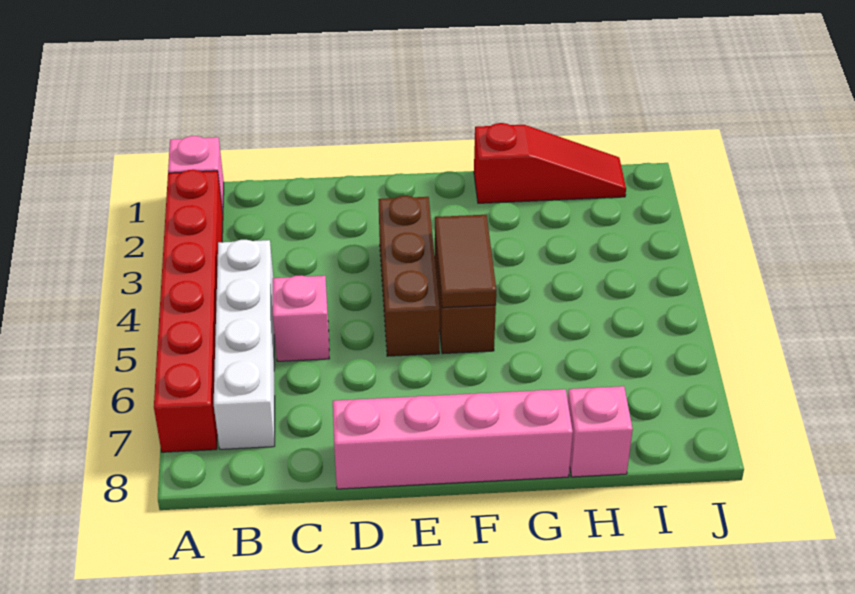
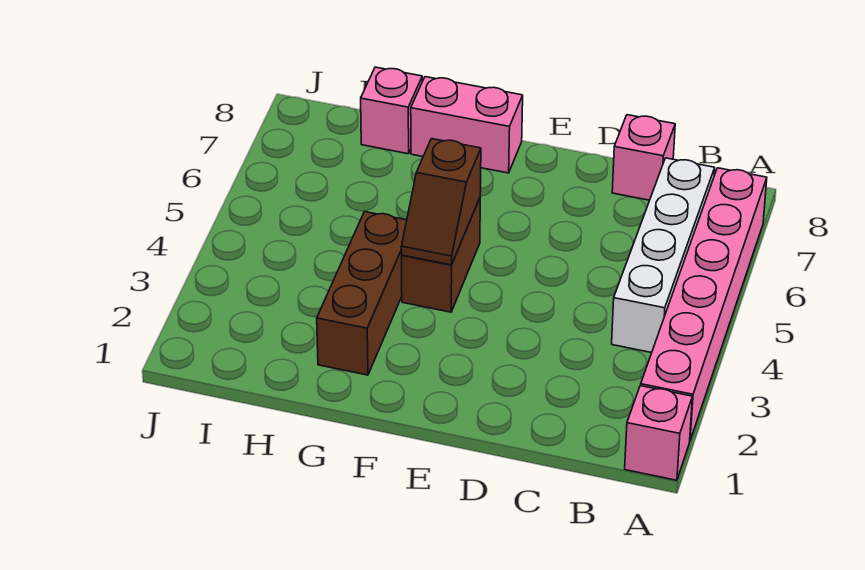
red brick A2:A7 level 1 -> pink brick A2:A7 level 1
pink brick C5 level 1 -> pink brick C8 level 1
pink brick D8:G8 level 1 -> pink brick F8:G8 level 1
brown brick E3:E5 level 1 -> brown brick G2:G4 level 1
brown tile F4:F5 level 2 -> brown slope F4:F5 level 2 top 5
red slope G1:I1 level 1 top G -> none

